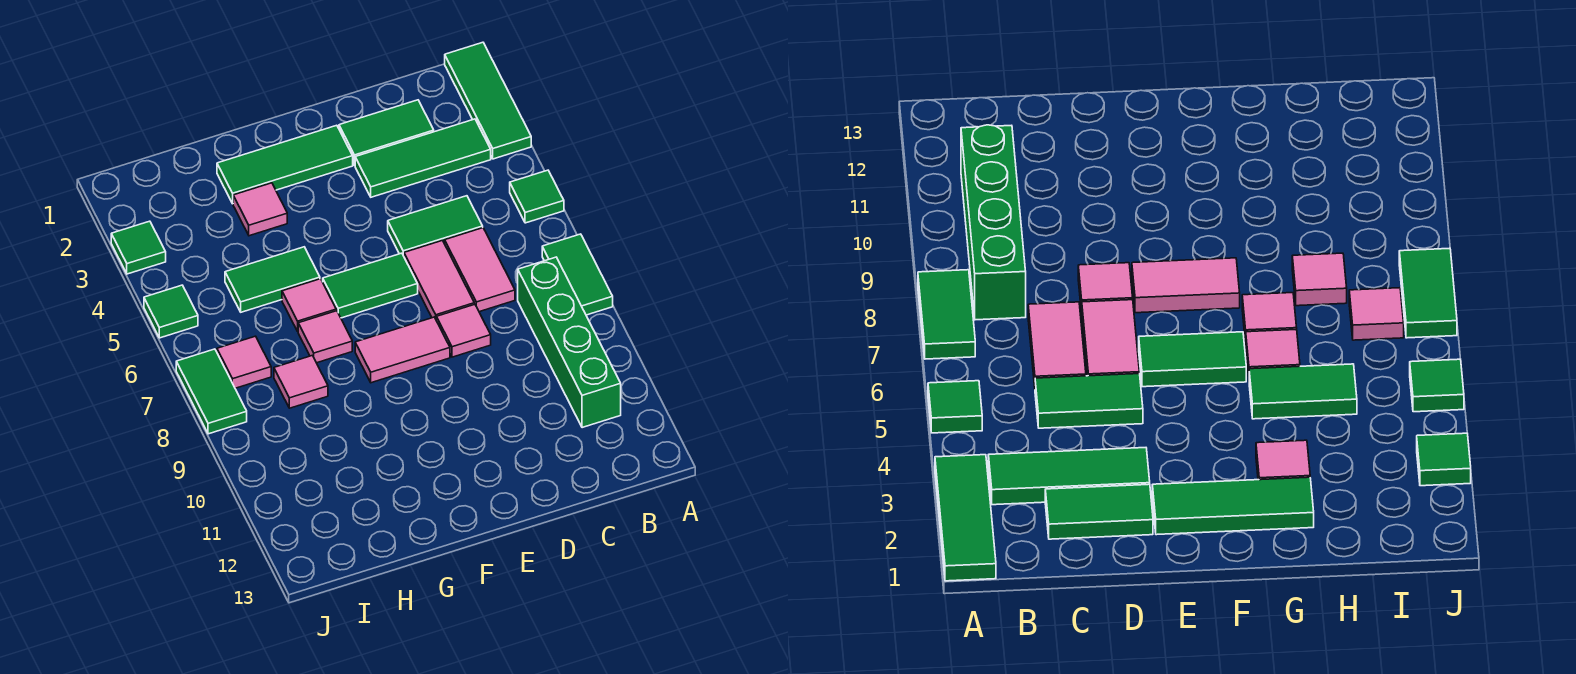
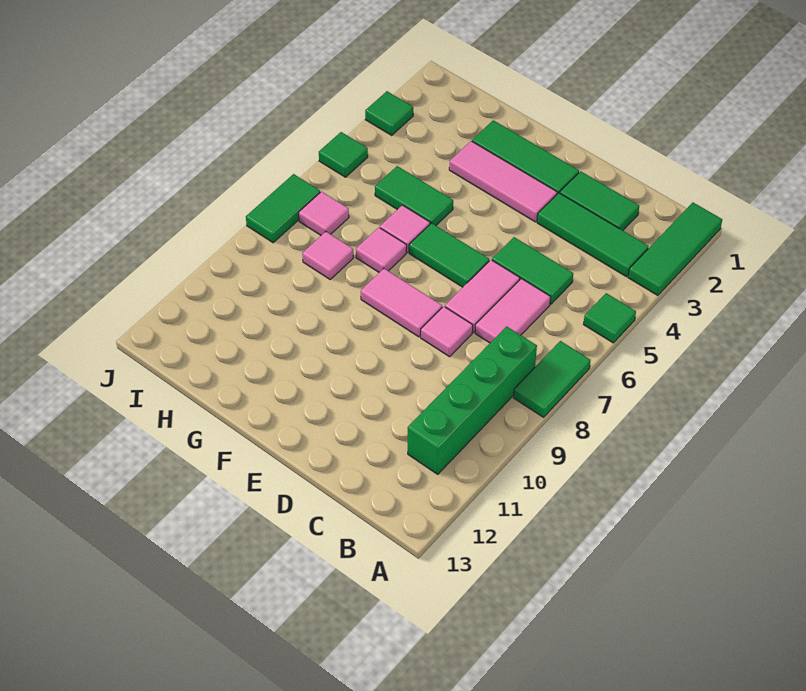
pink tile G3 level 1 -> pink tile E3:G3 level 1

